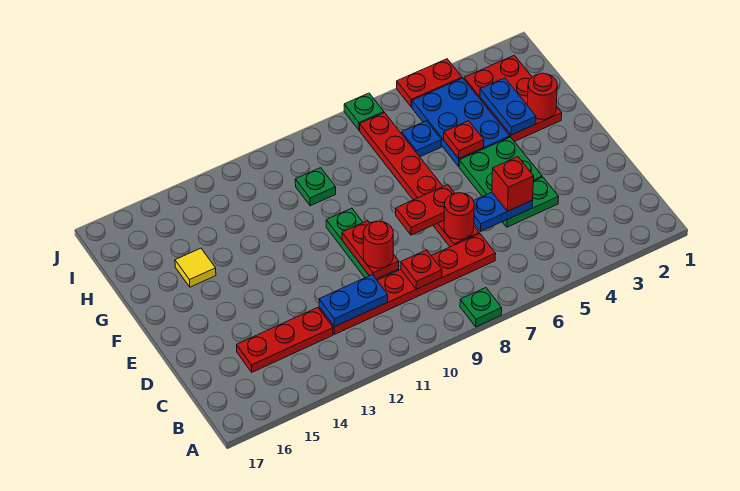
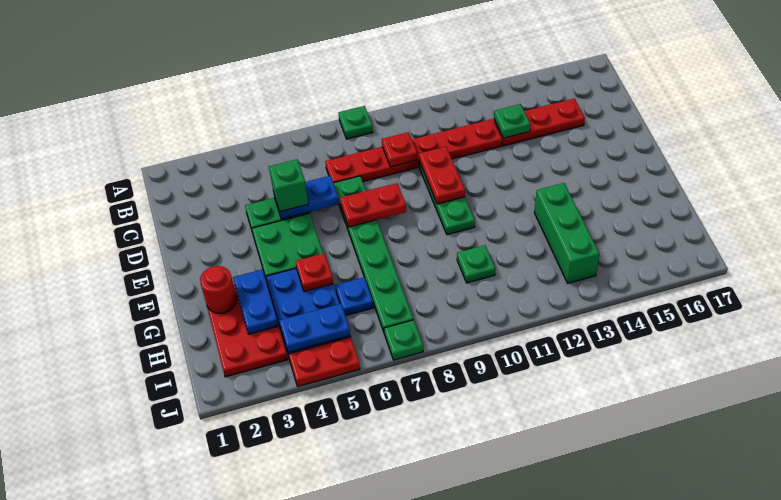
blue plate C11:C12 level 2 -> blue plate I4:I5 level 2
none -> green plate C13 level 2
red brick D5 level 3 -> green brick D5 level 3
red plate D7:I7 level 1 -> green plate D7:I7 level 1
red round brick D7 level 2 -> none
red round brick D10 level 3 -> none
none -> green brick G13:I13 level 1
yellow tile G15 level 1 -> none

